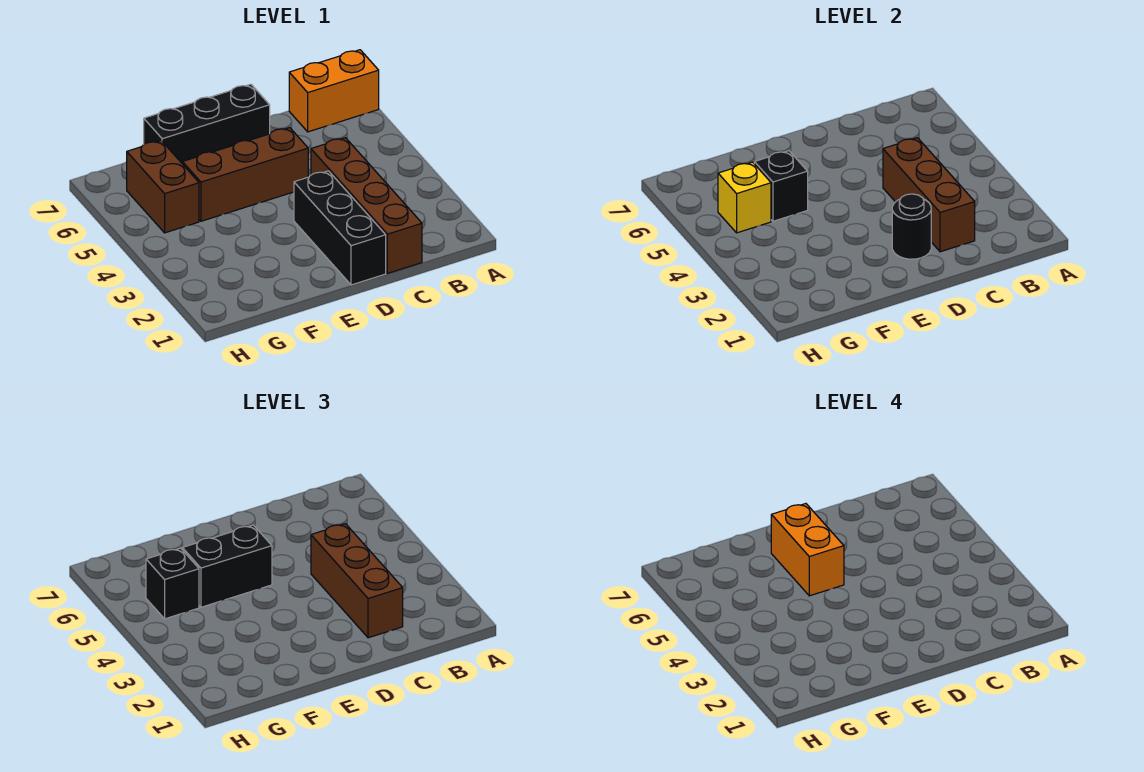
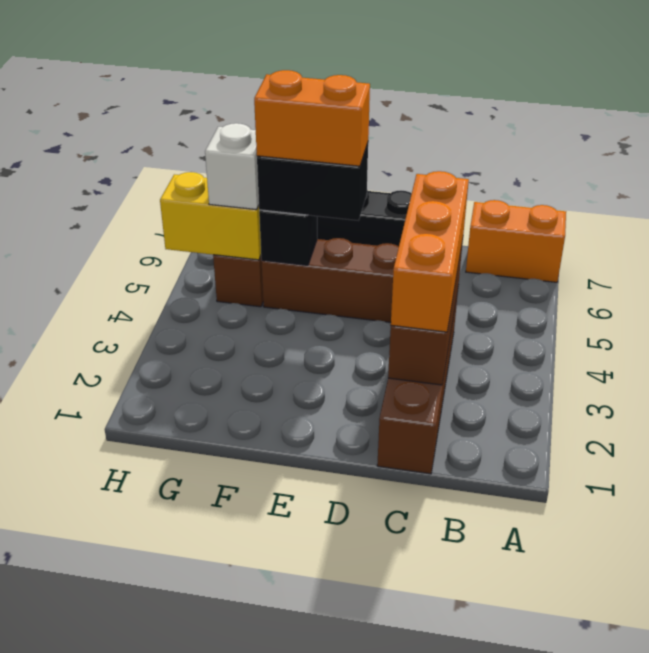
brown brick C2:C4 level 3 -> orange brick C2:C4 level 3
black brick D1:D3 level 1 -> none
black round brick D2 level 2 -> none
orange brick E5:E6 level 4 -> orange brick E5:F5 level 4
yellow brick G5 level 2 -> yellow brick G5:H5 level 2
black brick G5 level 3 -> white brick G5 level 3

